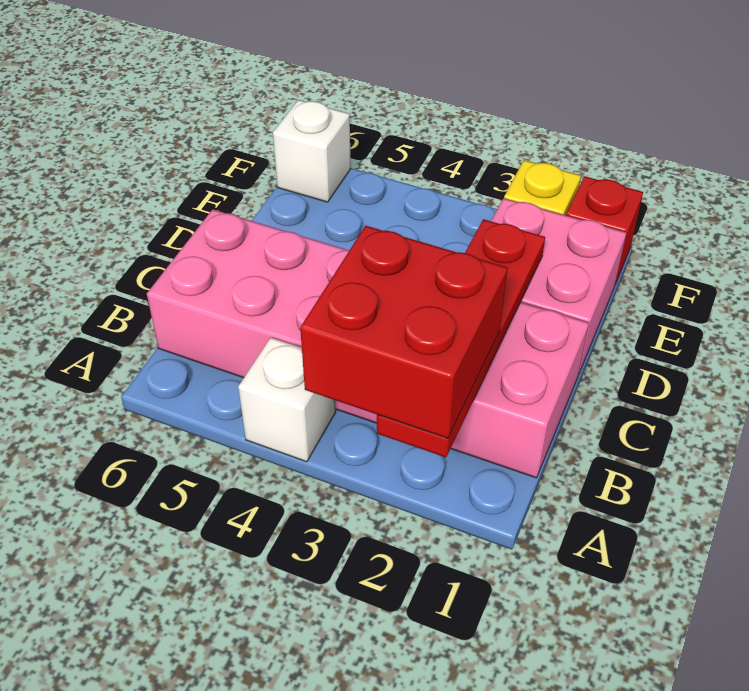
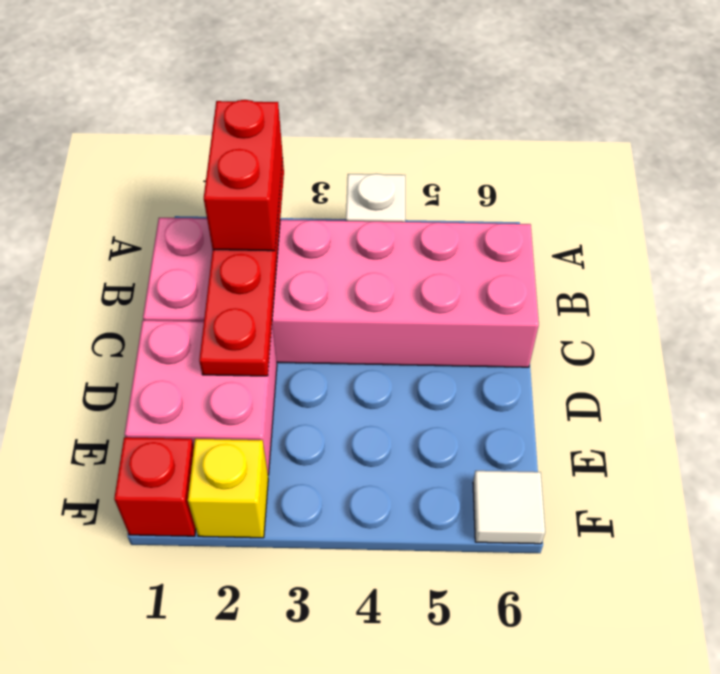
red brick A2:B3 level 3 -> red brick A2:B2 level 3
white brick F6 level 1 -> white tile F6 level 1

